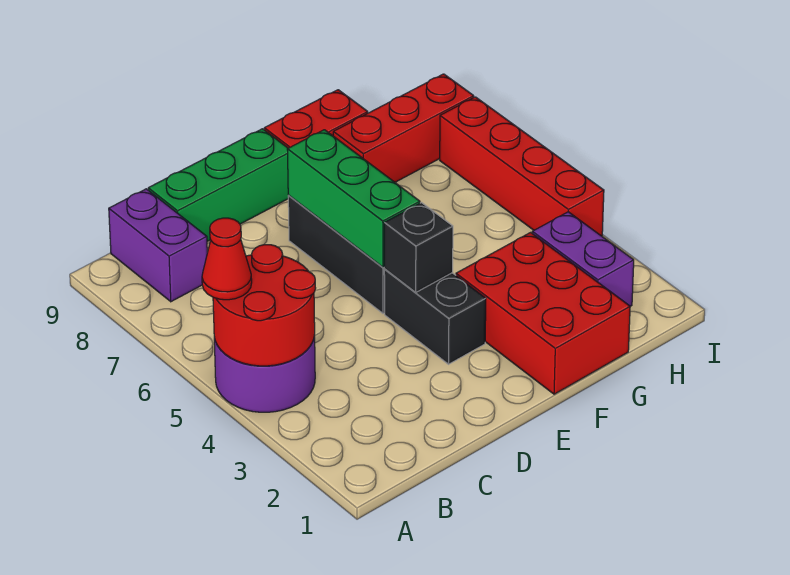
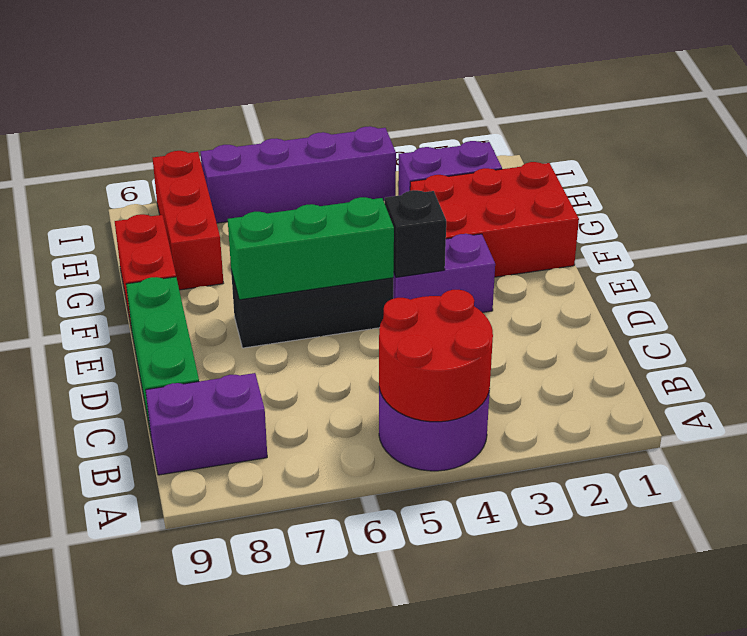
red cone A5 level 3 -> none
black brick E3:E4 level 1 -> purple brick E3:E4 level 1
red brick I4:I7 level 1 -> purple brick I4:I7 level 1

